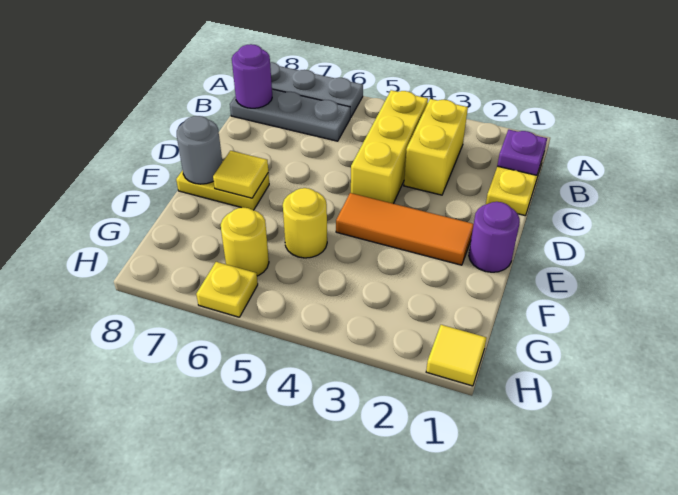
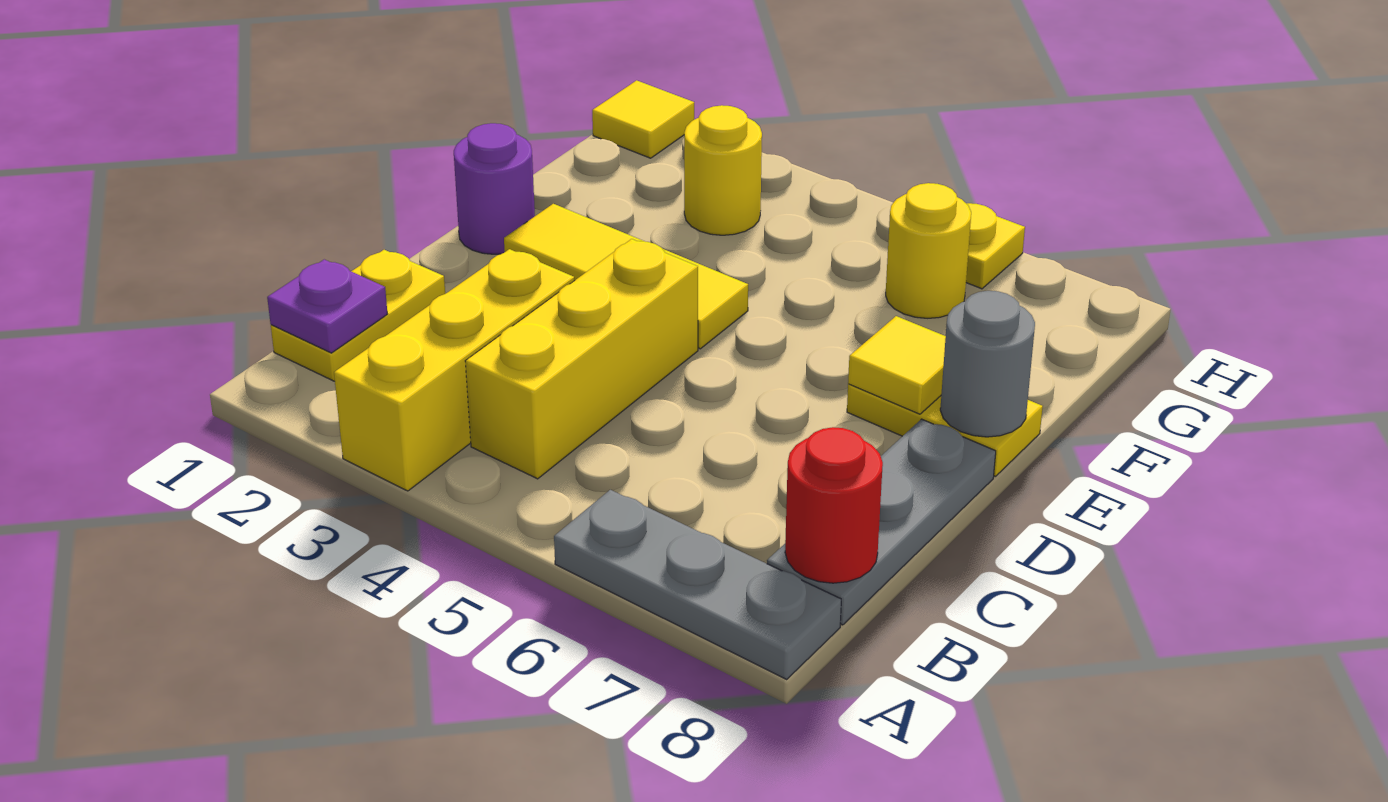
yellow brick B3:C3 level 1 -> yellow brick A3:C3 level 1
grey plate B6:B8 level 1 -> grey plate B8:D8 level 1
purple round brick B8 level 2 -> red round brick B8 level 2
orange tile E2:E4 level 1 -> yellow tile E2:E4 level 1
yellow round brick F5 level 1 -> yellow round brick G3 level 1

